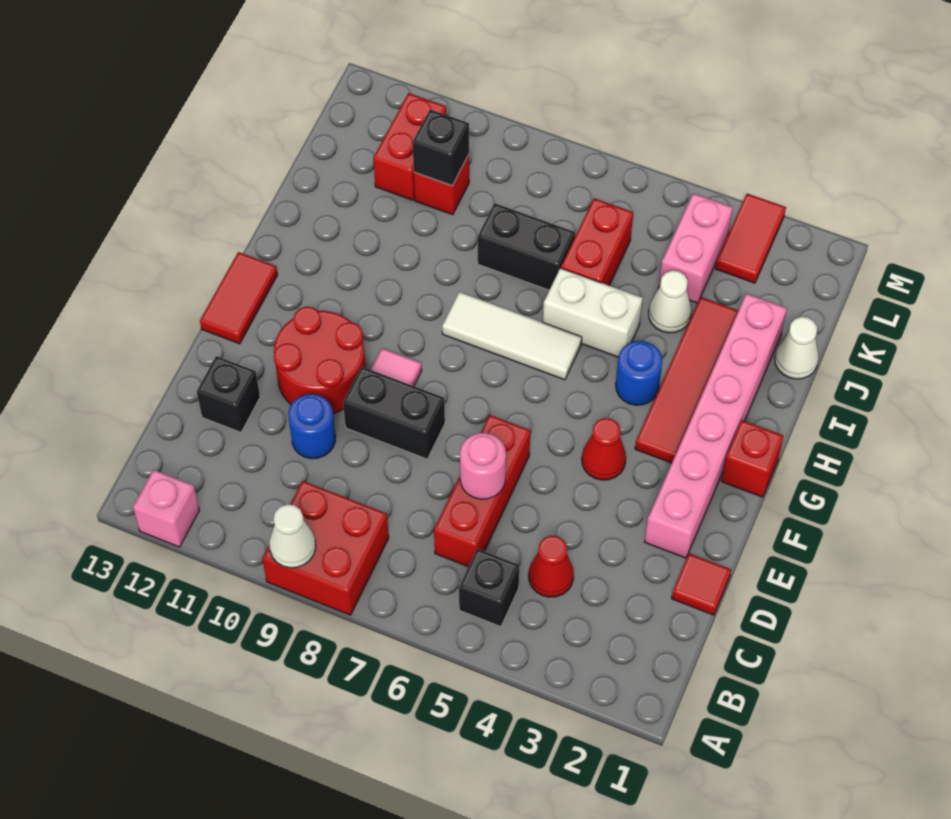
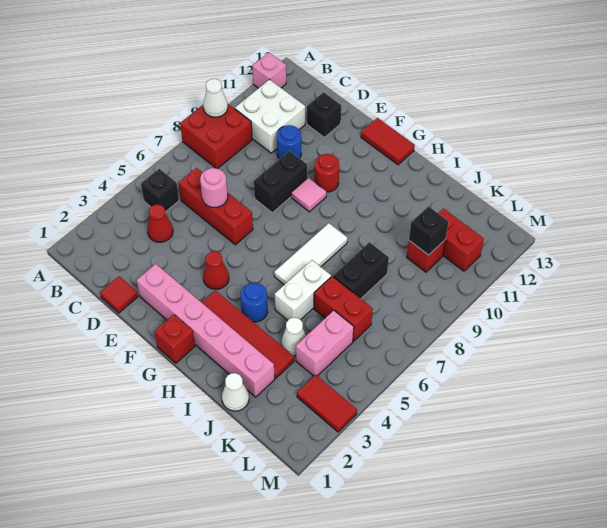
none -> white brick B10:C11 level 1
red round brick E10:F11 level 1 -> red round brick F10 level 1
pink brick K4:L4 level 1 -> pink brick K4:K5 level 1

